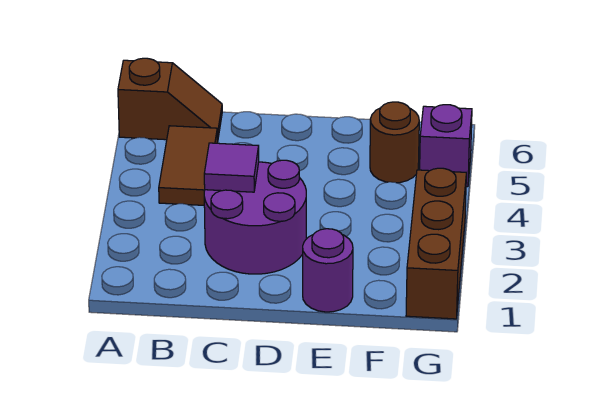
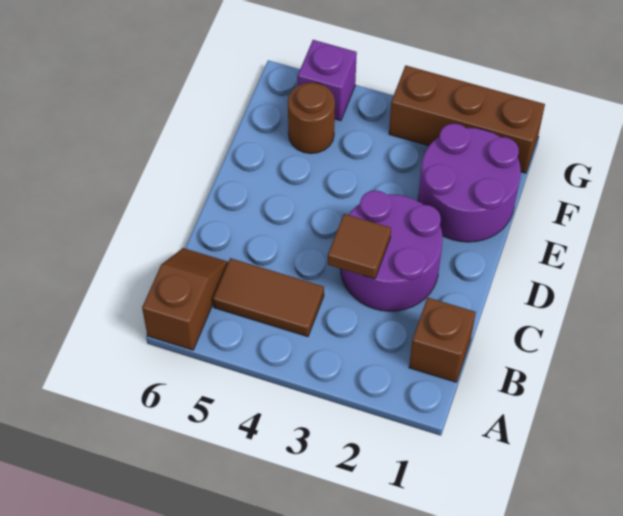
none -> brown brick B1 level 1
purple tile C3 level 2 -> brown tile C3 level 2
purple round brick E1 level 1 -> purple round brick E1:F2 level 1

